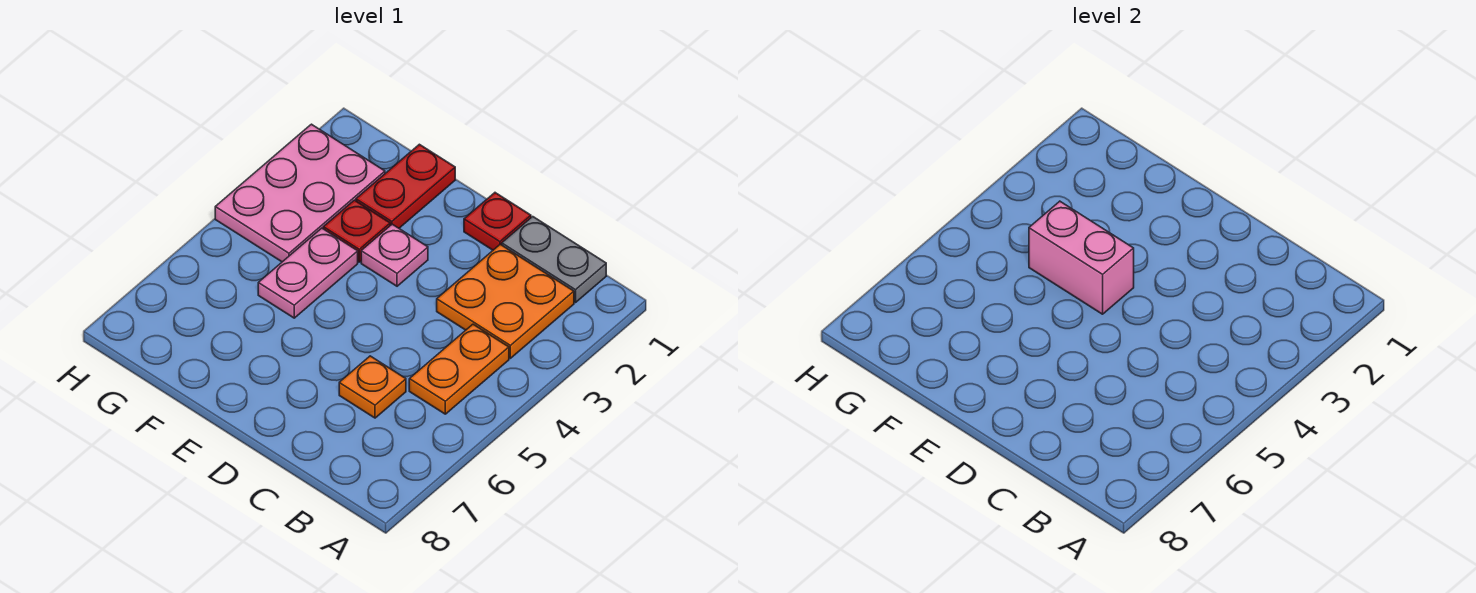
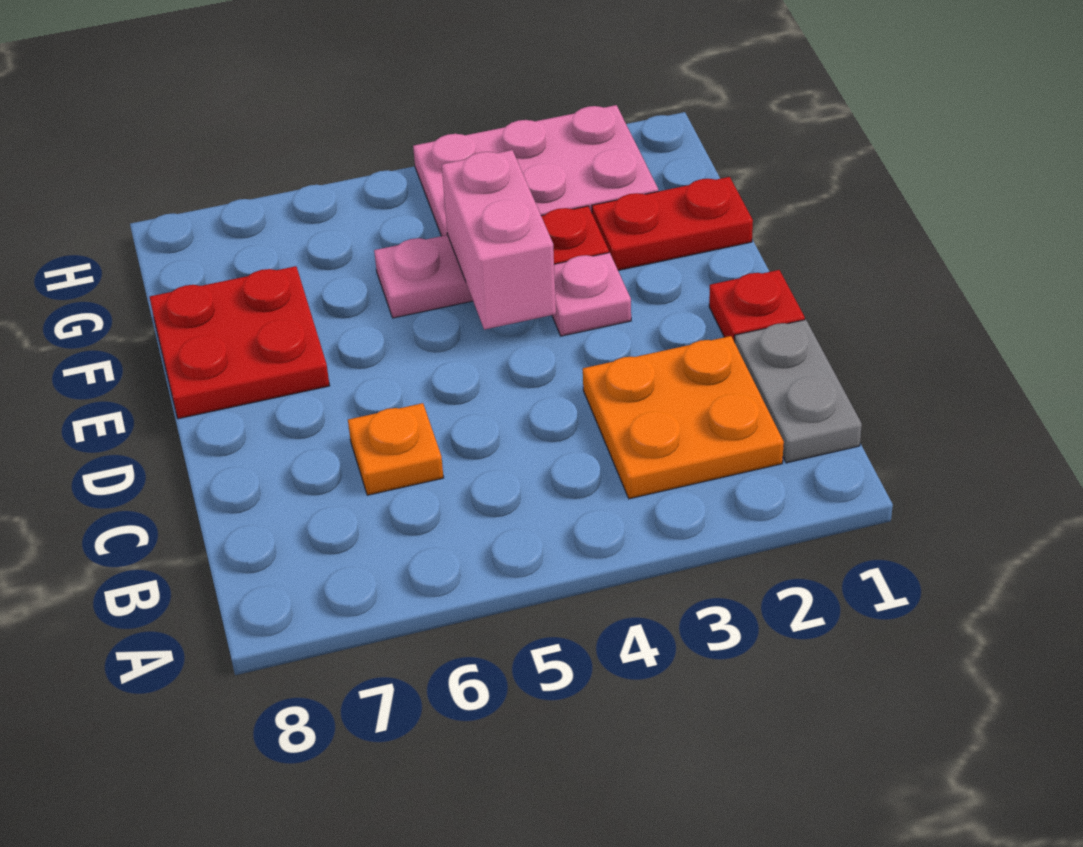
orange plate B4:B5 level 1 -> none
none -> red plate E7:F8 level 1

